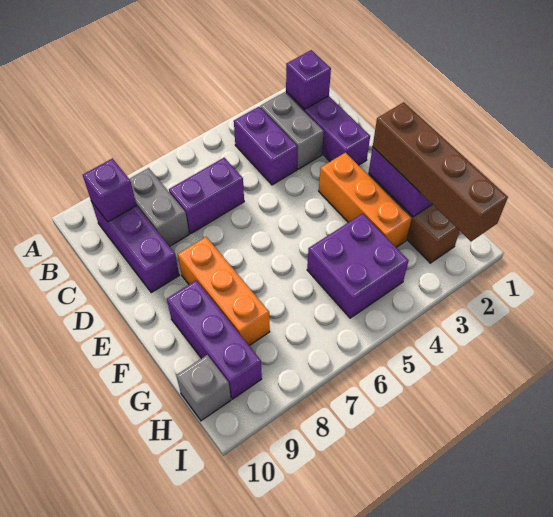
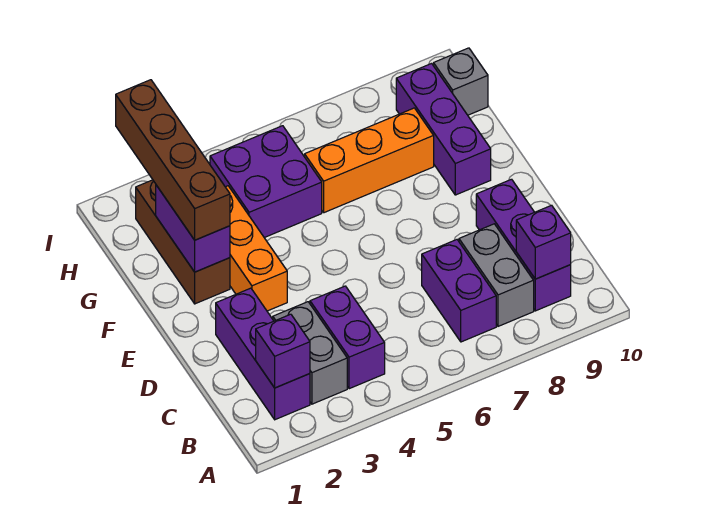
purple brick C6:C7 level 1 -> purple brick B7:C7 level 1
orange brick E8:G8 level 1 -> orange brick G6:G8 level 1

